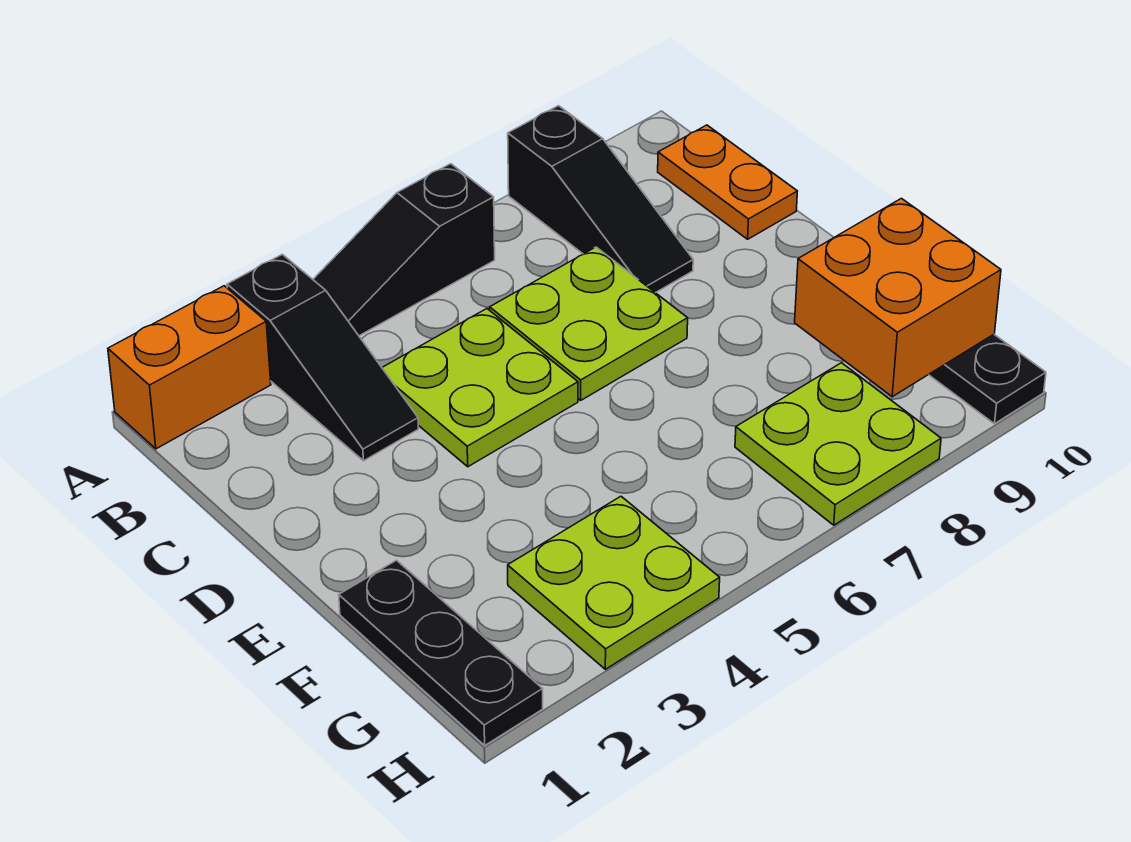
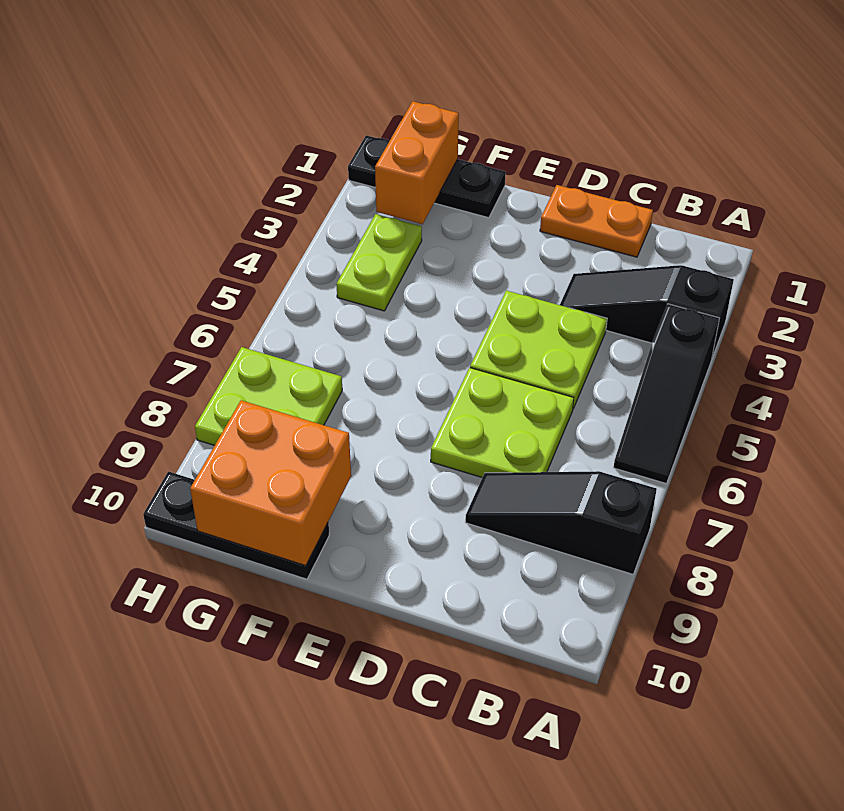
orange brick A1:A2 level 1 -> orange brick G1:G2 level 2
black slope A4:A6 level 1 top 6 -> black slope A4:A6 level 1 top 4
orange plate B10:C10 level 1 -> orange plate C1:D1 level 1
lime plate G3:H4 level 1 -> lime plate G3:G4 level 1

